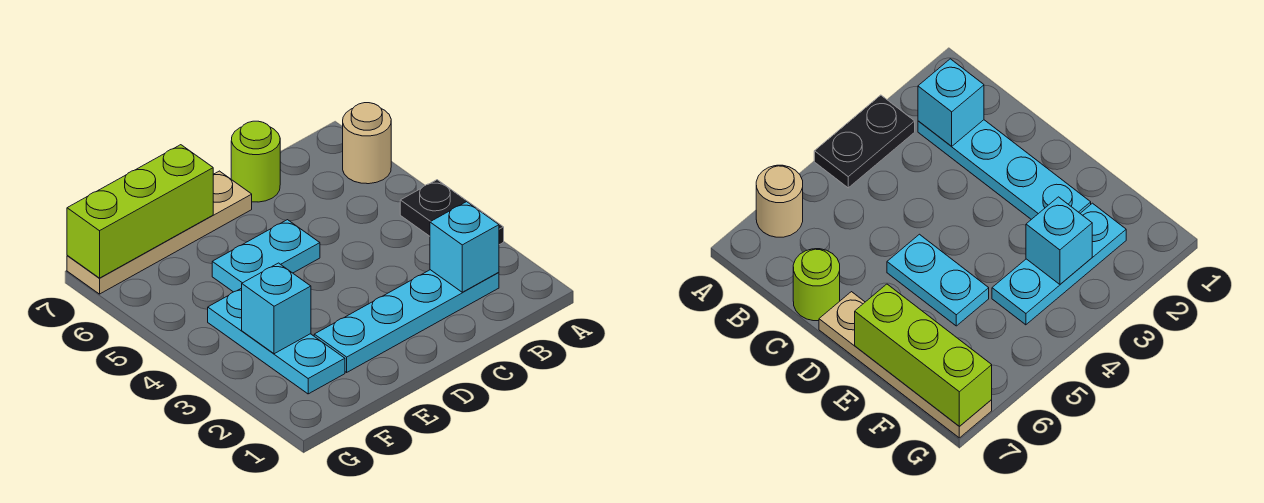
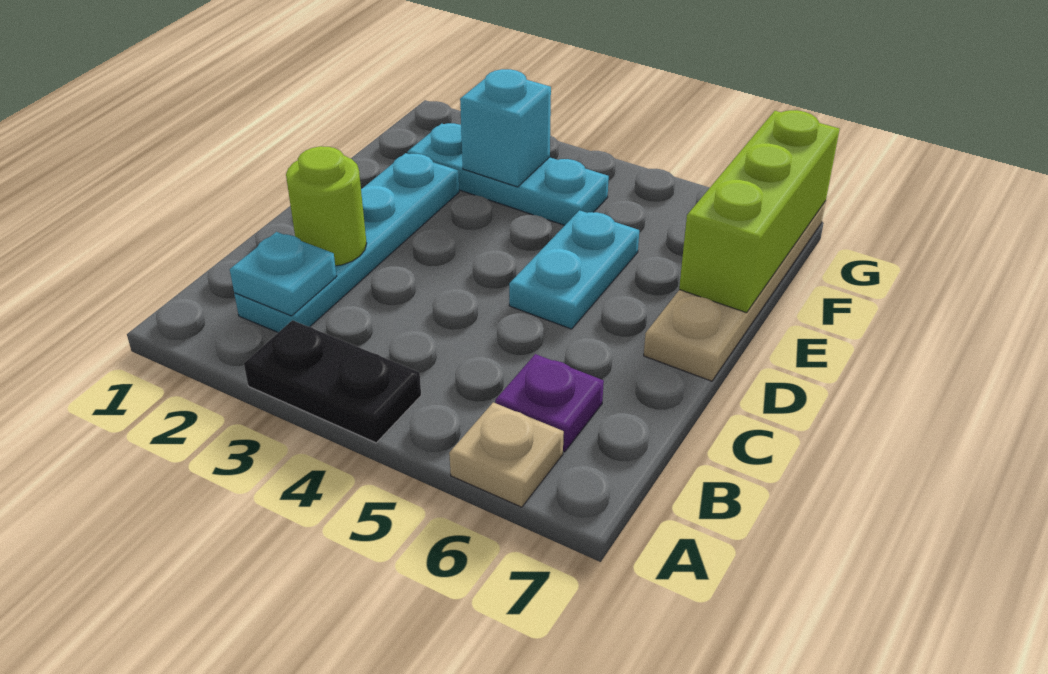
tan round brick A6 level 1 -> tan plate A6 level 1
cyan brick B2 level 2 -> cyan plate B2 level 2
none -> purple plate B6 level 1
lime round brick C7 level 1 -> lime round brick C2 level 2

